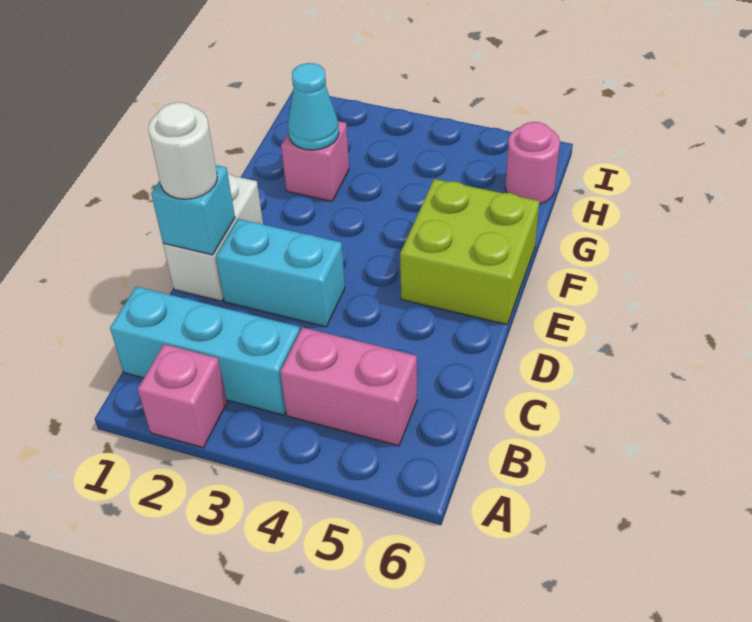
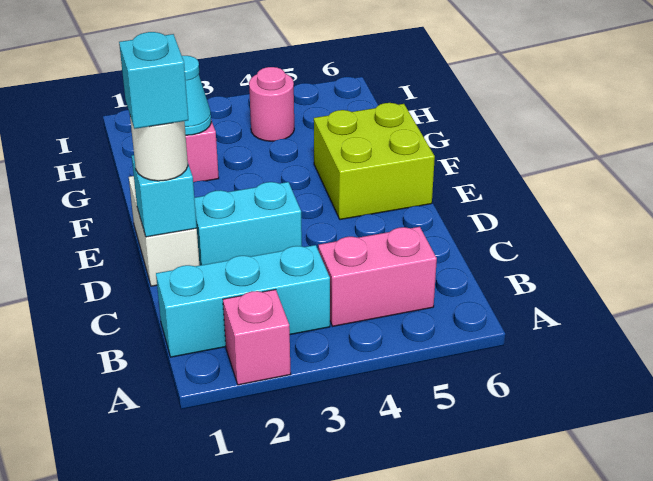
none -> cyan brick D1 level 4
pink round brick H6 level 1 -> pink round brick H4 level 1

